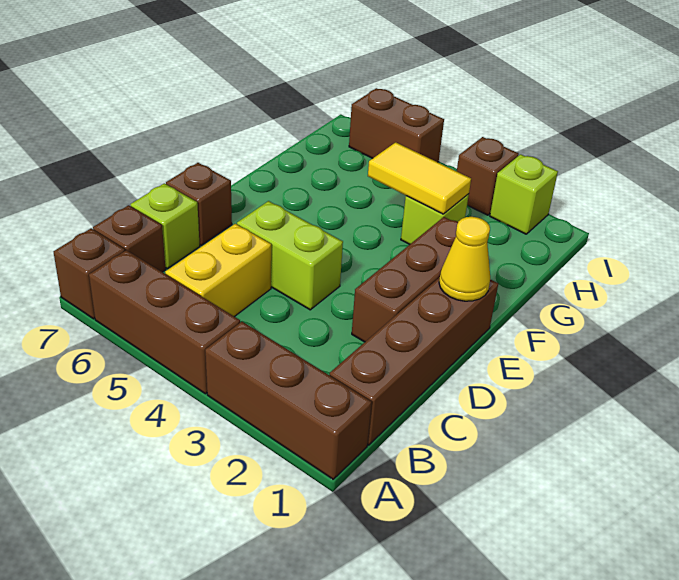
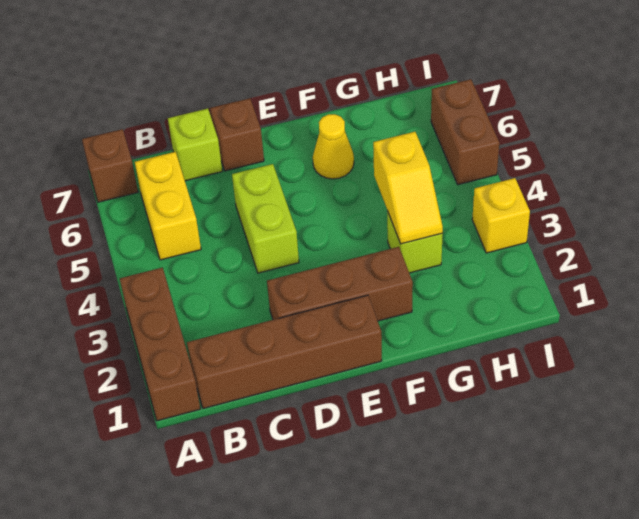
brown brick A4:A6 level 1 -> none
yellow brick B5:C5 level 1 -> yellow brick B5:B6 level 1
brown brick B7 level 1 -> none
yellow cone E1 level 2 -> yellow cone F6 level 1
yellow tile G3:G4 level 2 -> yellow slope G3:G4 level 2 top 4
lime brick I2 level 1 -> none
brown brick I3 level 1 -> yellow brick I3 level 1

